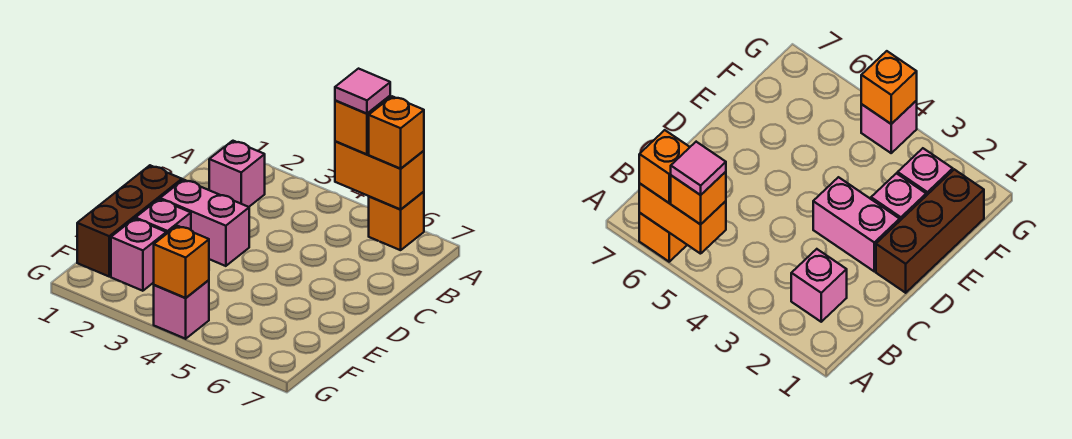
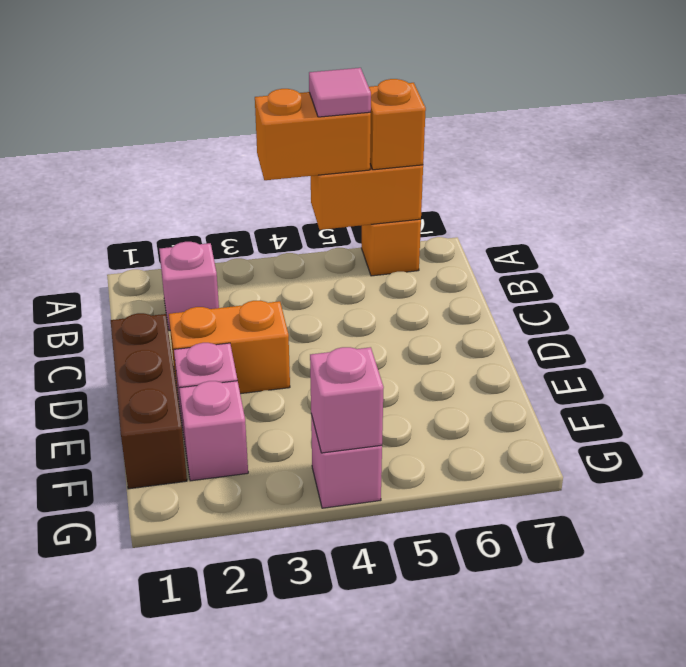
orange brick A5 level 3 -> orange brick A4:A5 level 3
pink brick D2:D3 level 1 -> orange brick D2:D3 level 1
orange brick G4 level 2 -> pink brick G4 level 2

